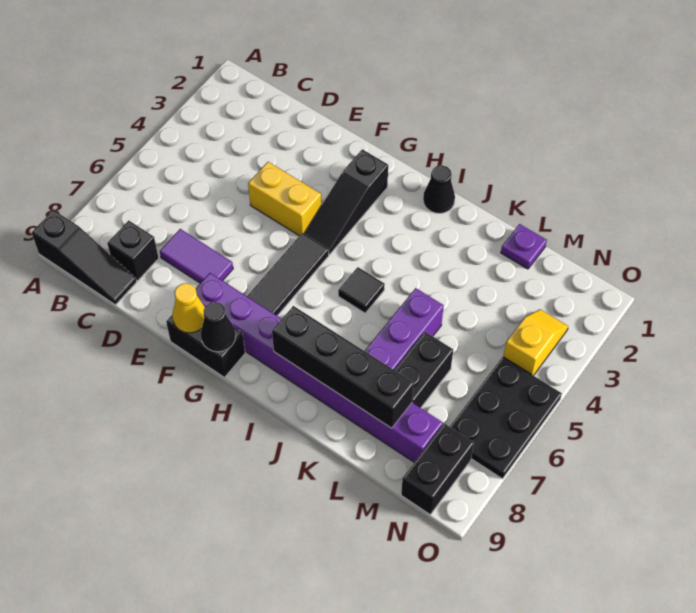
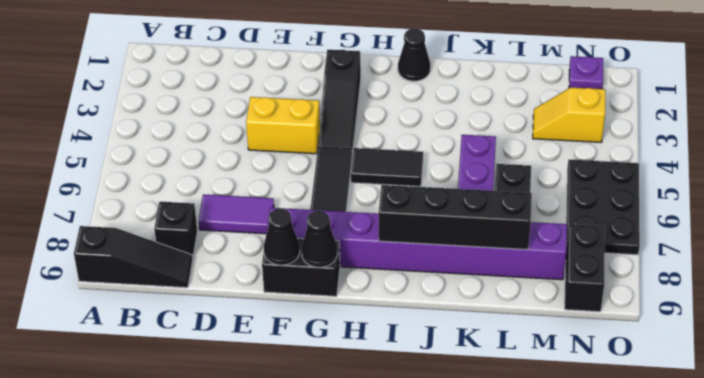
yellow cone F9 level 2 -> black cone F9 level 2
black tile I5 level 1 -> black tile H5:I5 level 1
purple plate L1 level 1 -> purple plate N1 level 1
yellow slope N3:N4 level 1 top 4 -> yellow slope M3:N3 level 1 top N

